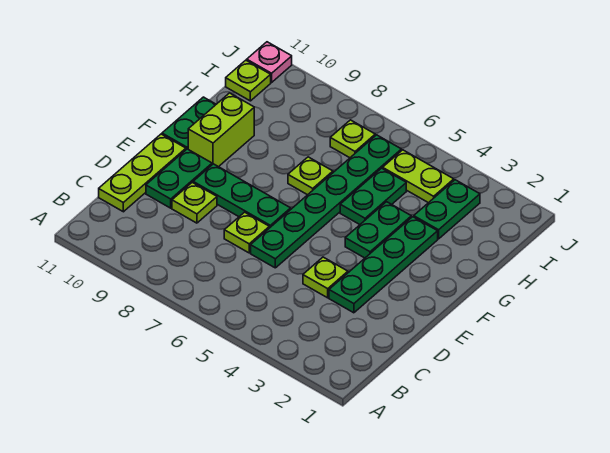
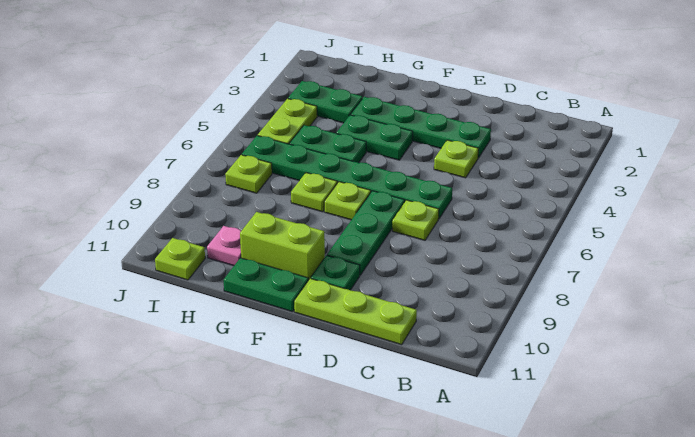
lime plate D9 level 1 -> lime plate F7 level 1
green plate D10:E10 level 1 -> green plate E10 level 1
pink plate J11 level 1 -> pink plate H10 level 1

